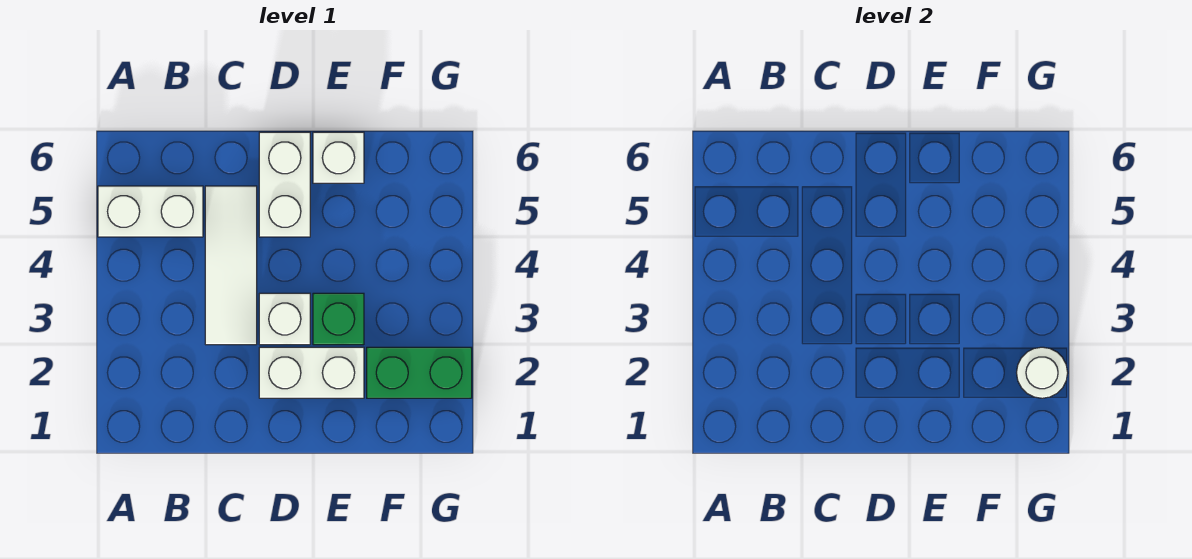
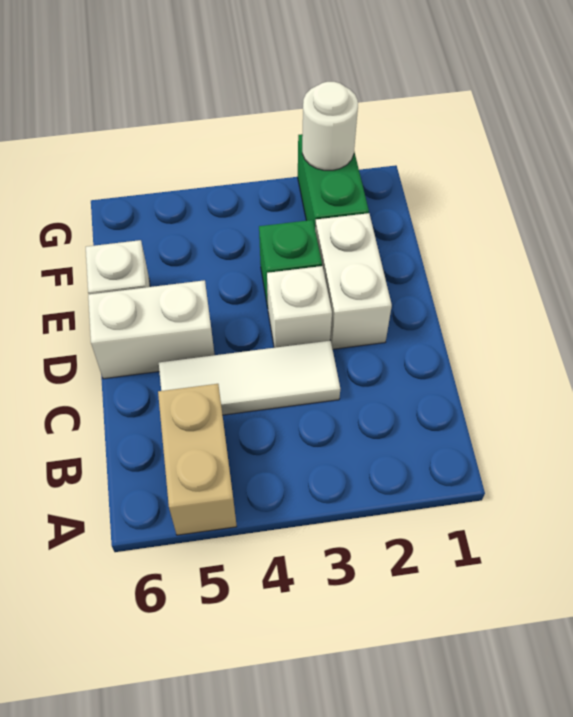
white brick A5:B5 level 1 -> tan brick A5:B5 level 1

